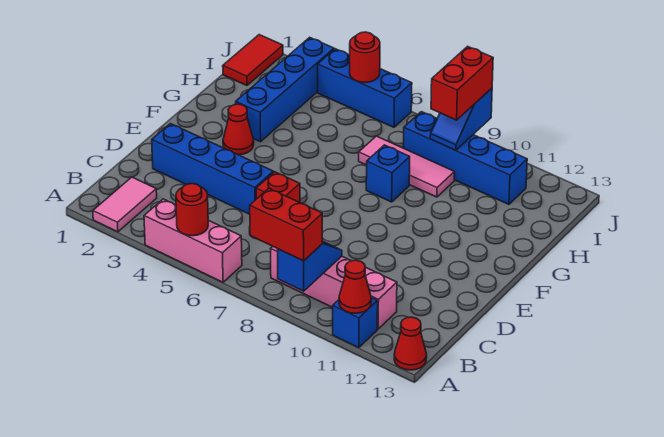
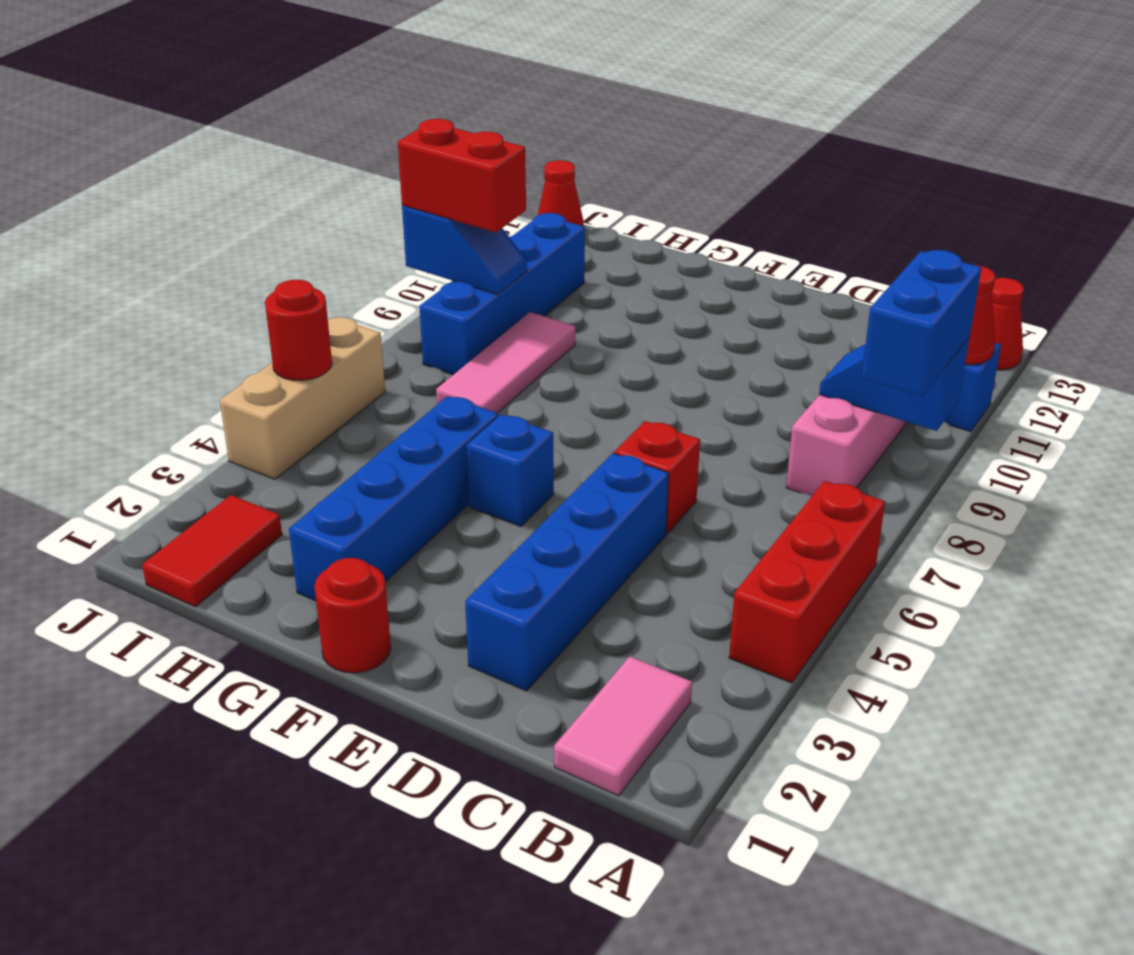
pink tile A2:B2 level 1 -> pink tile B1:B2 level 1
pink brick A4:A6 level 1 -> red brick A4:A6 level 1
red round brick A5 level 2 -> red round brick F1 level 1
red brick A8:A9 level 3 -> blue brick A8:A9 level 3
red cone F3 level 1 -> red cone J13 level 1
blue brick G3:J3 level 1 -> blue brick G2:G5 level 1
blue brick G8 level 1 -> blue brick F5 level 1
red tile I1:J1 level 1 -> red tile I1:I2 level 1
blue brick J4:J6 level 1 -> tan brick J4:J6 level 1

